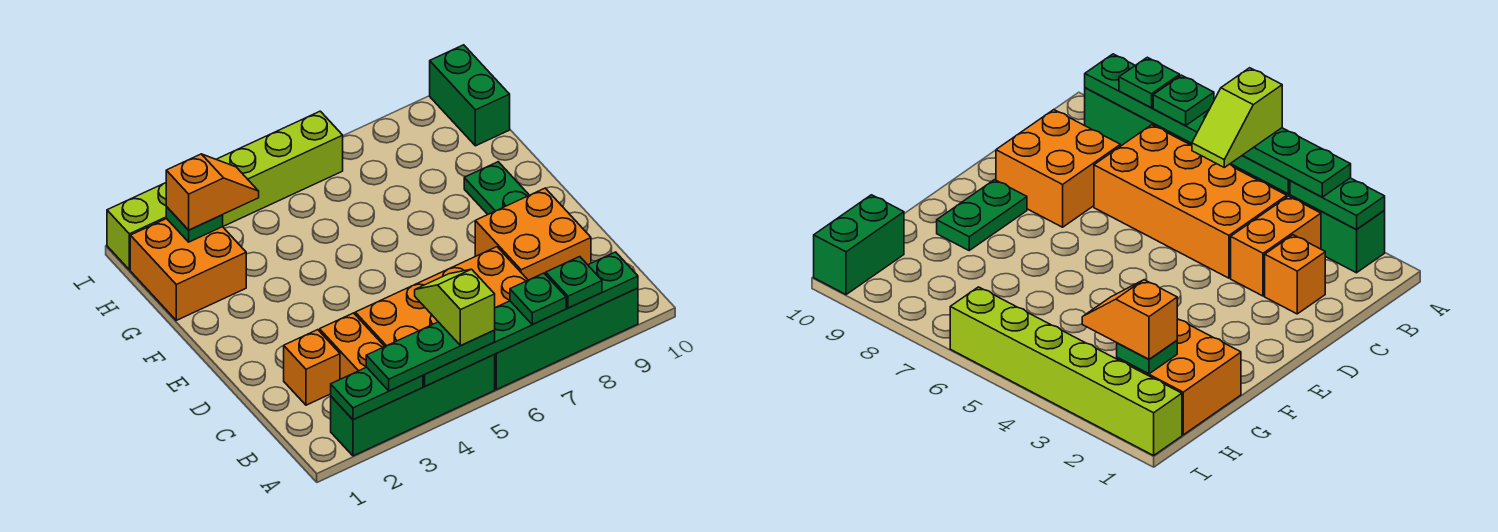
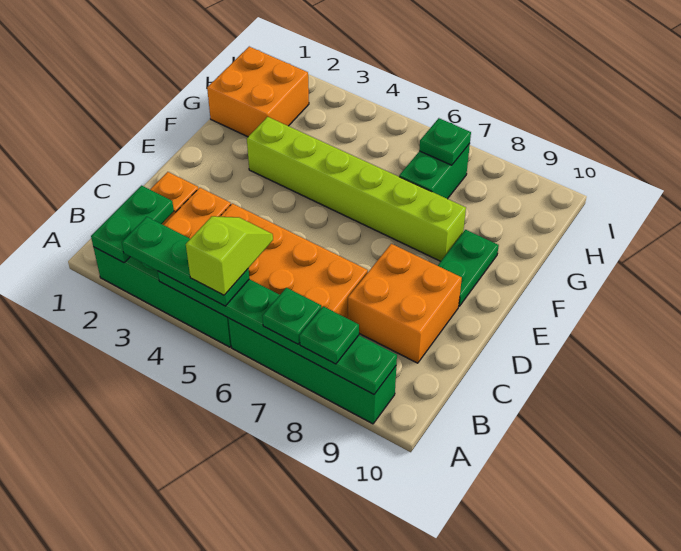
green plate A2:A3 level 2 -> green plate A2:B2 level 2
green plate H2 level 2 -> green plate H7 level 2
orange slope H2:H3 level 3 top 2 -> none
green brick H10:I10 level 1 -> green brick G7:H7 level 1
lime brick I1:I6 level 1 -> lime brick F3:F8 level 1

